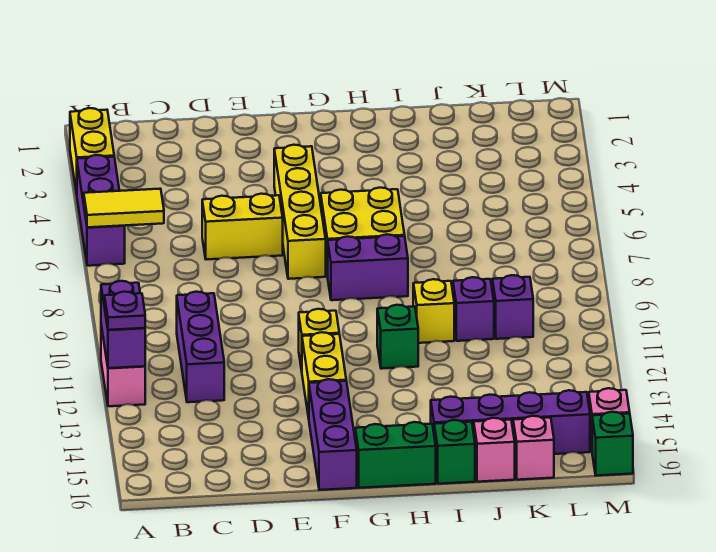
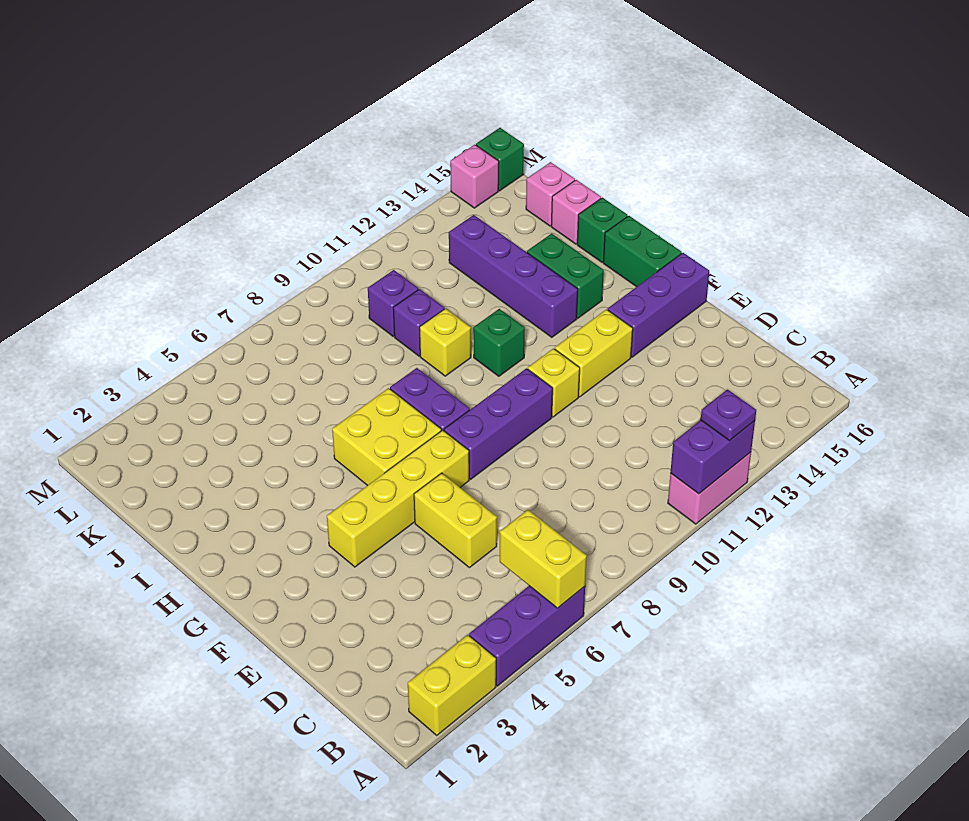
yellow tile A6:B6 level 2 -> yellow brick A6:B6 level 2
purple brick C10:C12 level 1 -> purple brick F8:F10 level 1
none -> green brick H14:I14 level 1
purple brick I15:L15 level 1 -> purple brick H13:K13 level 1

